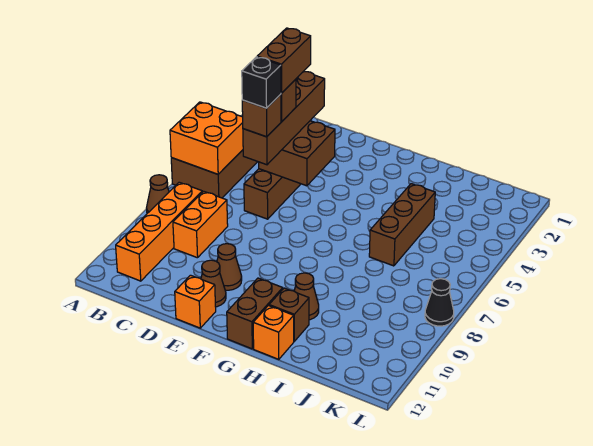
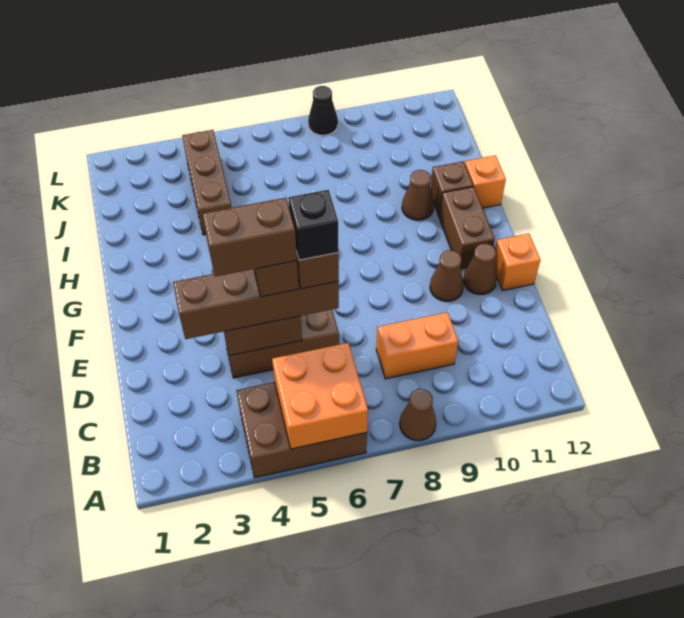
orange brick B8:B11 level 1 -> none
brown brick G11:G12 level 1 -> brown brick F11:G11 level 1
brown brick I4:I6 level 1 -> brown brick I4:K4 level 1

